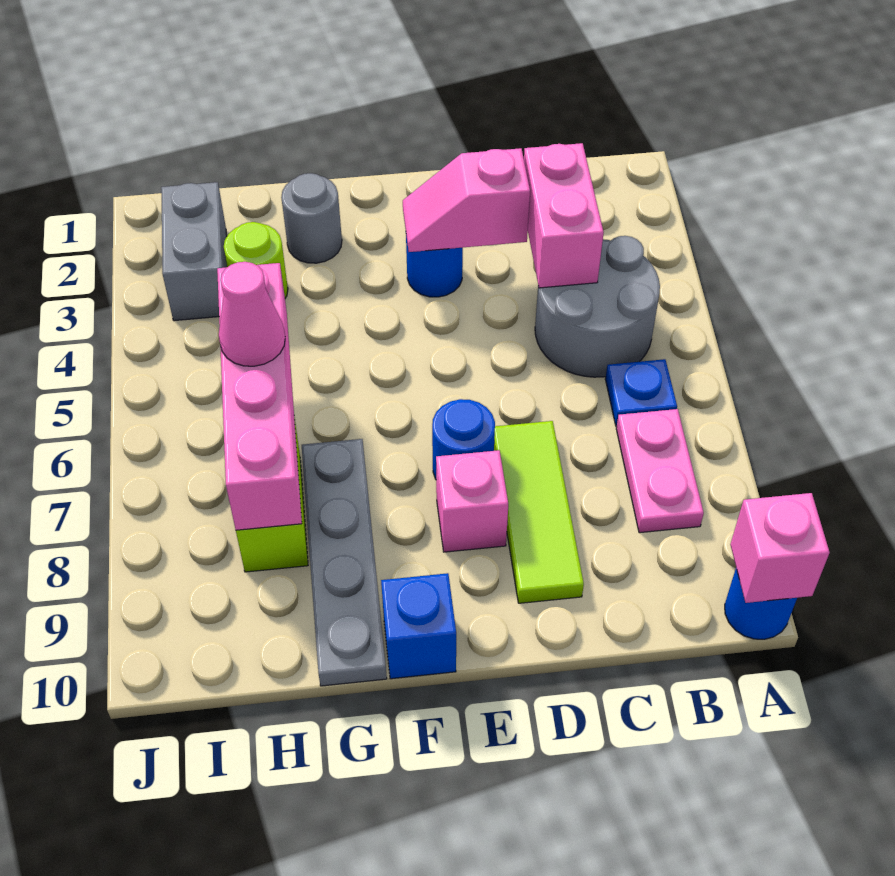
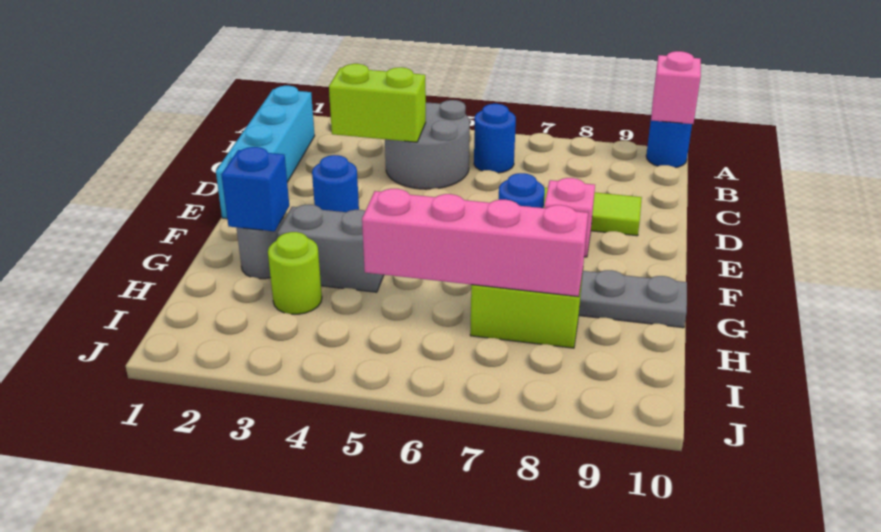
none -> cyan brick B1:E1 level 1
blue plate B6 level 1 -> blue round brick B6 level 1
pink plate B7:B8 level 1 -> none
pink brick C3:C4 level 2 -> lime brick C3:C4 level 2
pink slope D3:E3 level 2 top D -> none
blue brick F10 level 1 -> blue brick G2 level 2
pink cone H6 level 3 -> none
grey brick I2:I3 level 1 -> grey brick G3:G4 level 1

